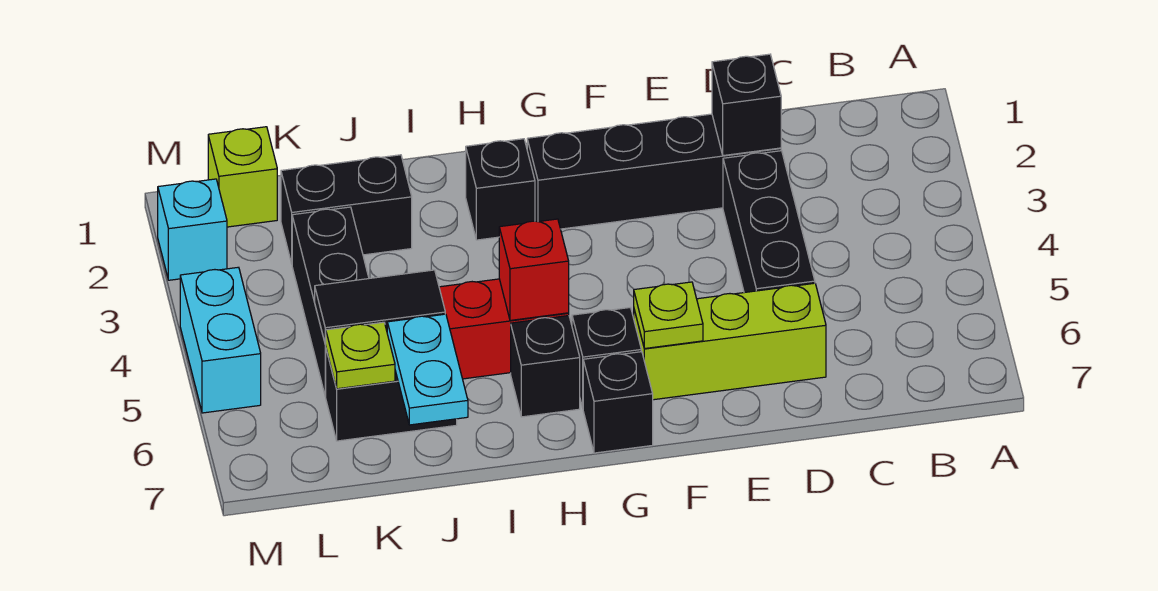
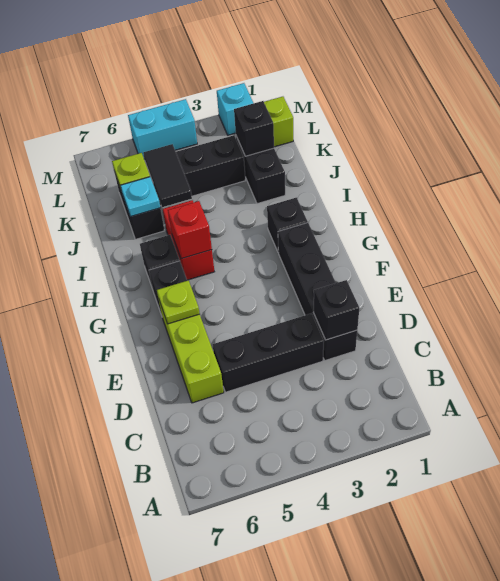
black brick G7 level 1 -> black brick K2 level 2
cyan plate J6:J7 level 2 -> cyan plate J6 level 2

